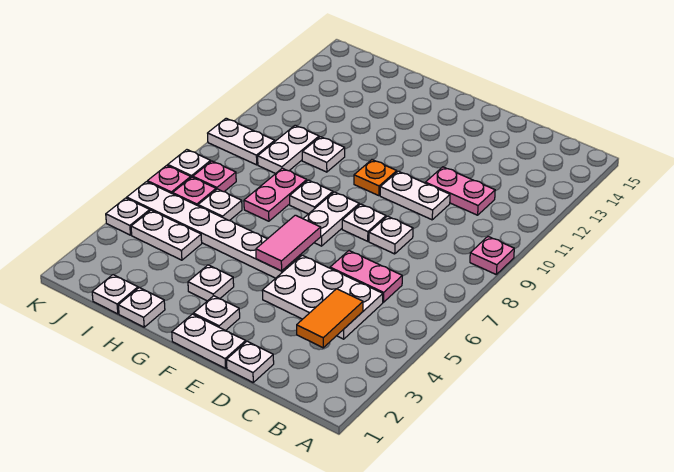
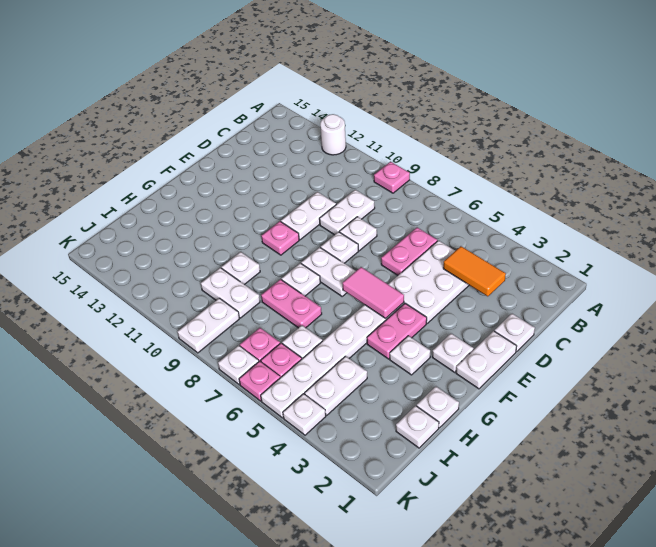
none -> white round brick A12 level 1
none -> white plate C9:D9 level 1
pink plate C11:D11 level 1 -> pink plate F4:G4 level 1
orange plate F10 level 1 -> pink plate F10 level 1

